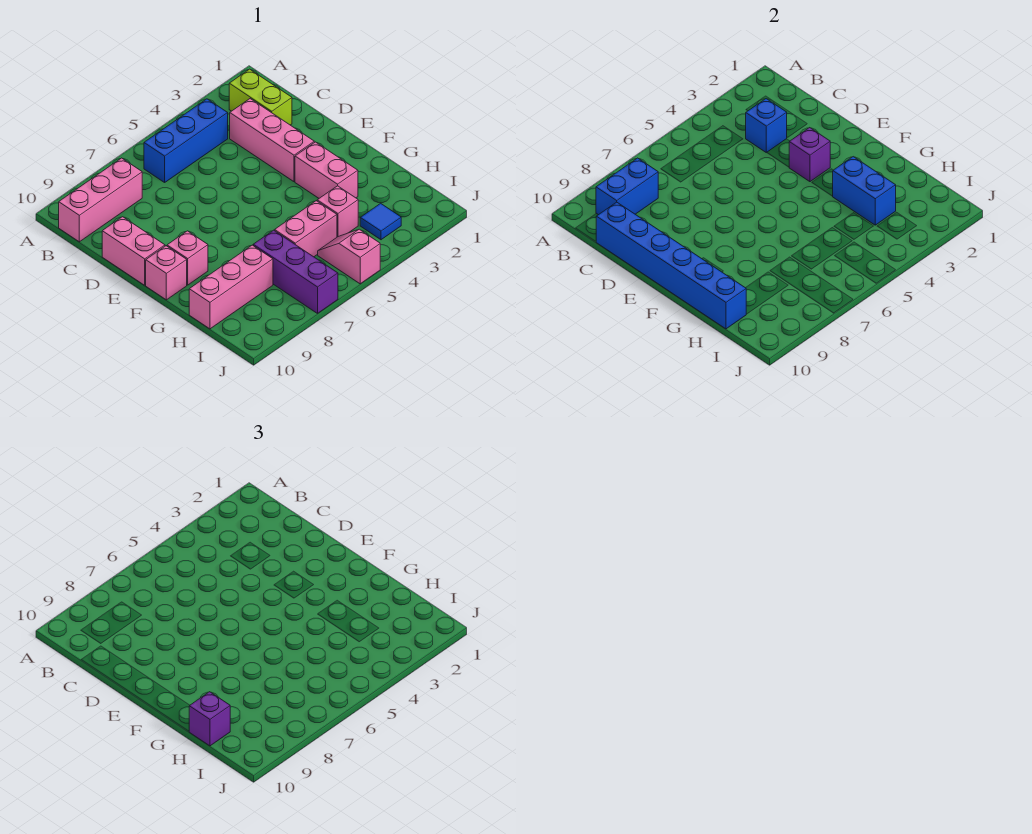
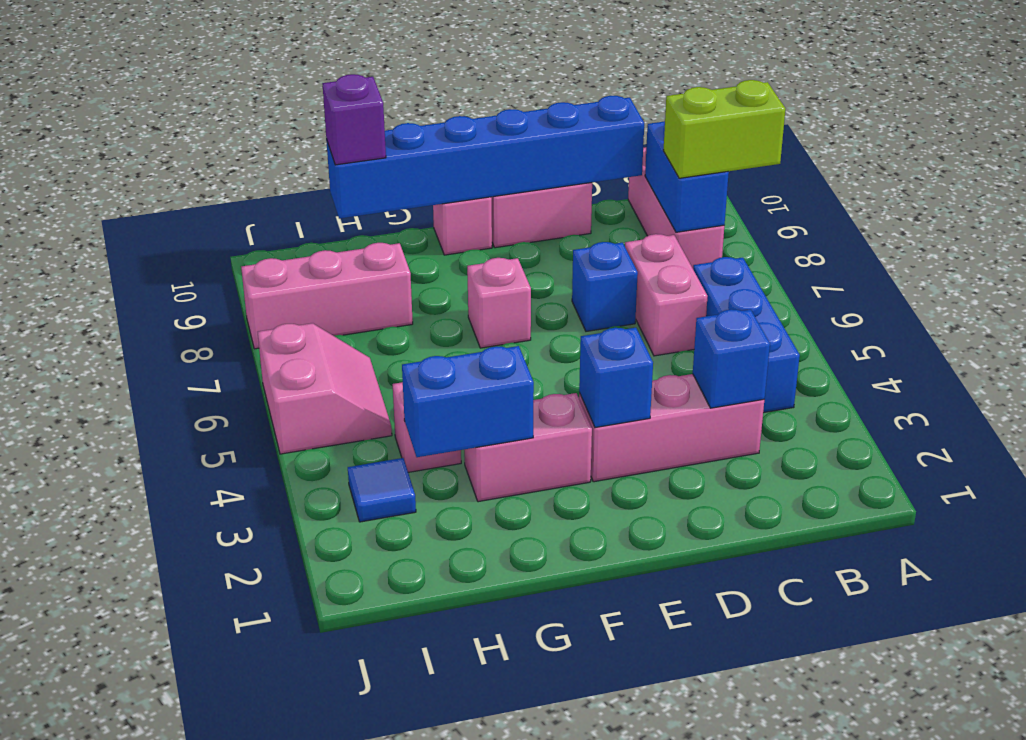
lime brick B2:C2 level 1 -> lime brick A8:B8 level 3
none -> blue brick D7 level 1
purple brick E3 level 2 -> blue brick E3 level 2
pink brick F9 level 1 -> pink brick F7 level 1
pink brick H5:H6 level 1 -> pink brick C6:C7 level 1
purple brick H7:J7 level 1 -> none
pink brick H8:H10 level 1 -> pink brick H8:J8 level 1
pink slope I5:J5 level 1 top J -> pink slope I5:J6 level 1 top J

